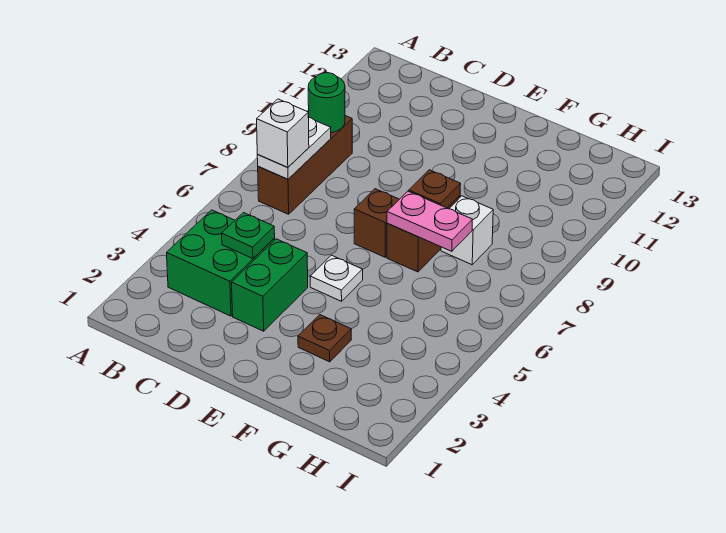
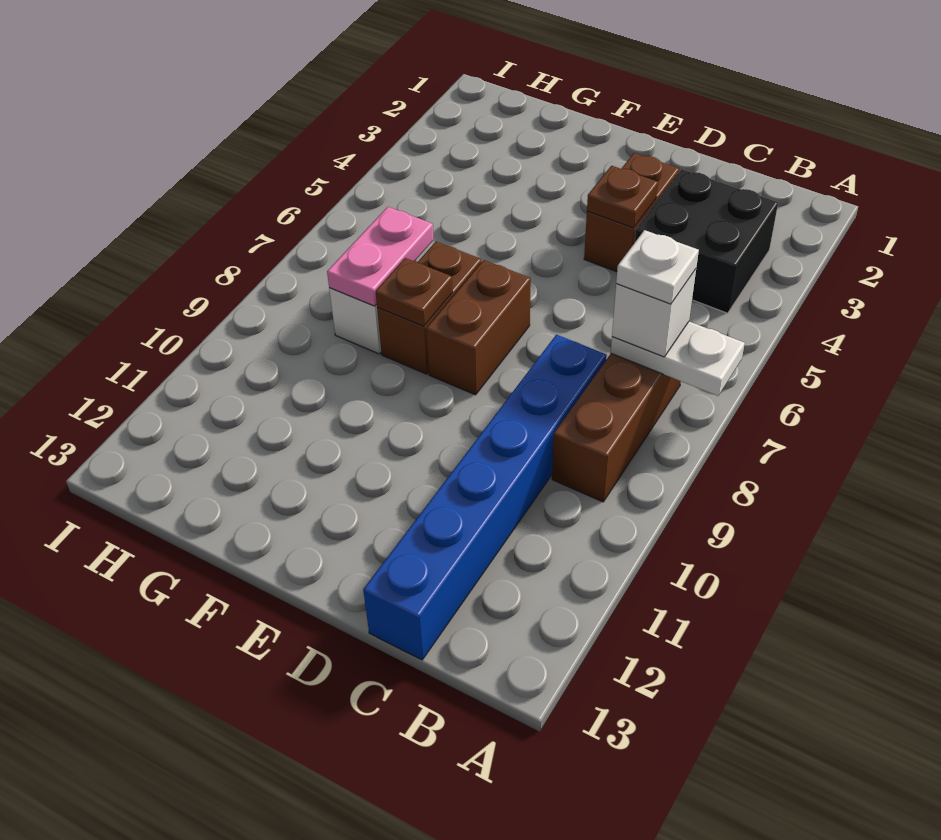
green brick B3:C4 level 1 -> black brick B3:C4 level 1
white plate B7:B8 level 2 -> white plate A7:B7 level 2
green round brick B9 level 2 -> none
green plate C4 level 2 -> none
none -> blue brick C8:C13 level 1
green brick D3:D4 level 1 -> brown brick D3:D4 level 1
white plate E5 level 1 -> white plate B7 level 4
brown brick E7 level 1 -> brown brick E7:E8 level 1
brown plate F3 level 1 -> brown plate D4 level 2
pink plate F7:G7 level 2 -> pink plate G7:G8 level 2

